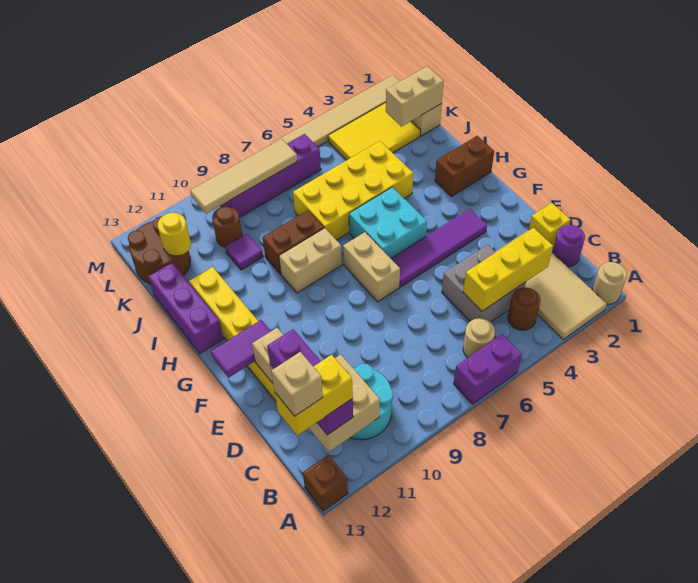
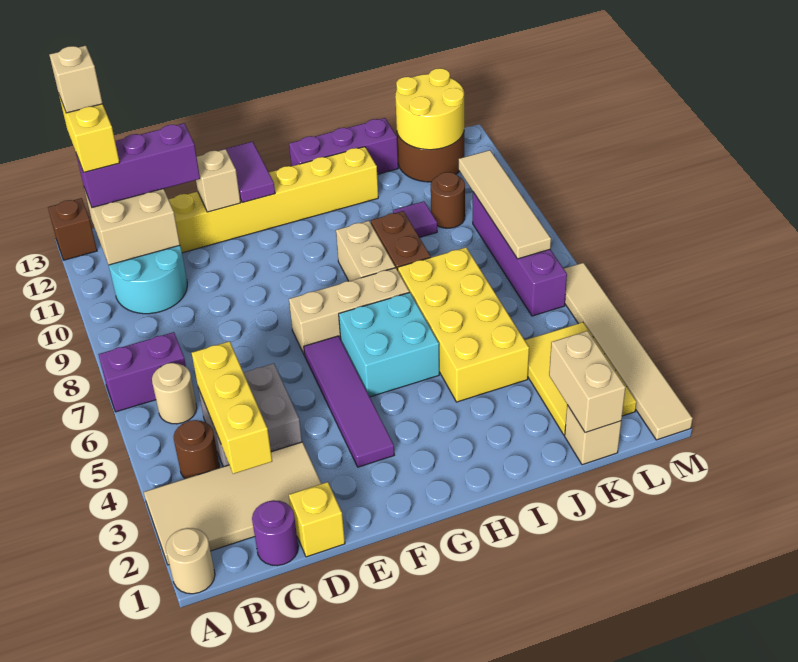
purple brick A6:A7 level 1 -> purple brick A7:B7 level 1
tan brick F7:G7 level 1 -> tan brick F7:H7 level 1
brown brick H1:H2 level 1 -> none
yellow round brick K12 level 2 -> yellow round brick K12:L13 level 2

